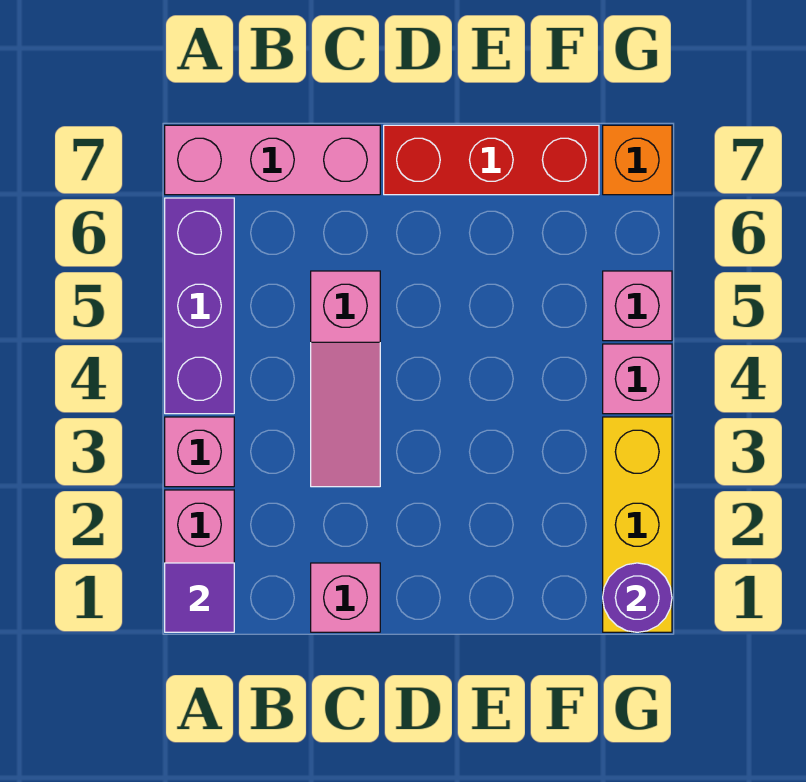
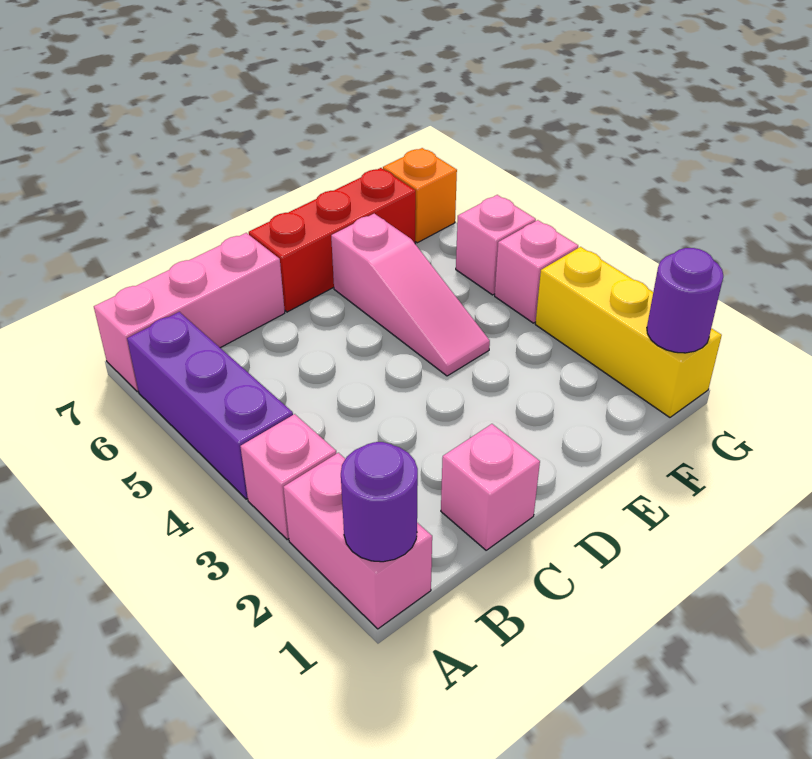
purple tile A1 level 2 -> purple round brick A1 level 2
pink slope C3:C5 level 1 top 5 -> pink slope E4:E6 level 1 top 6

